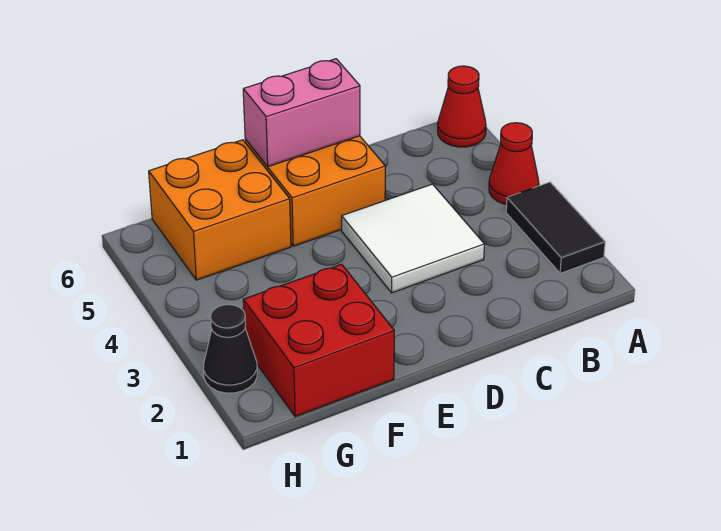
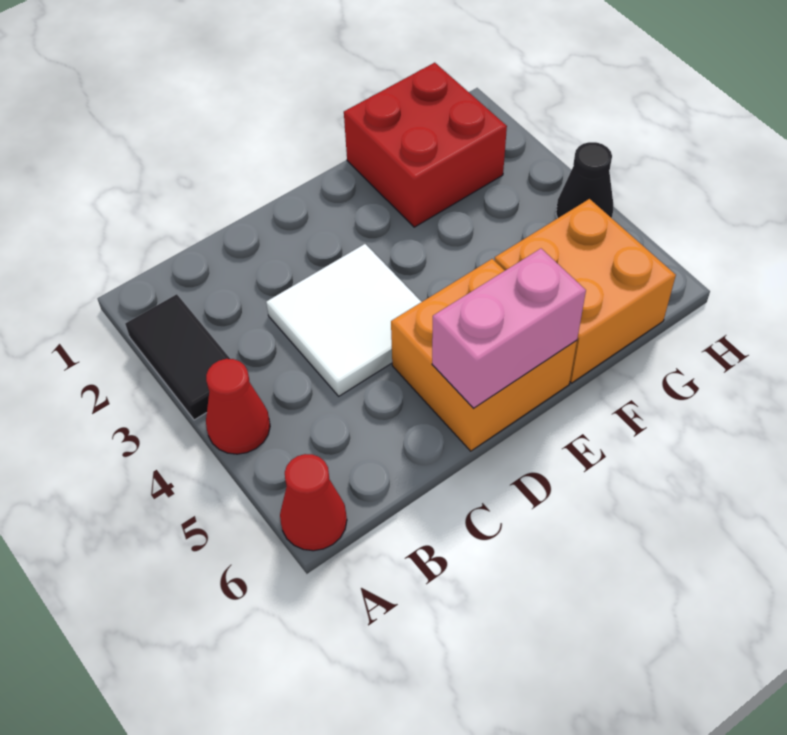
black cone H2 level 1 -> black cone H4 level 1

